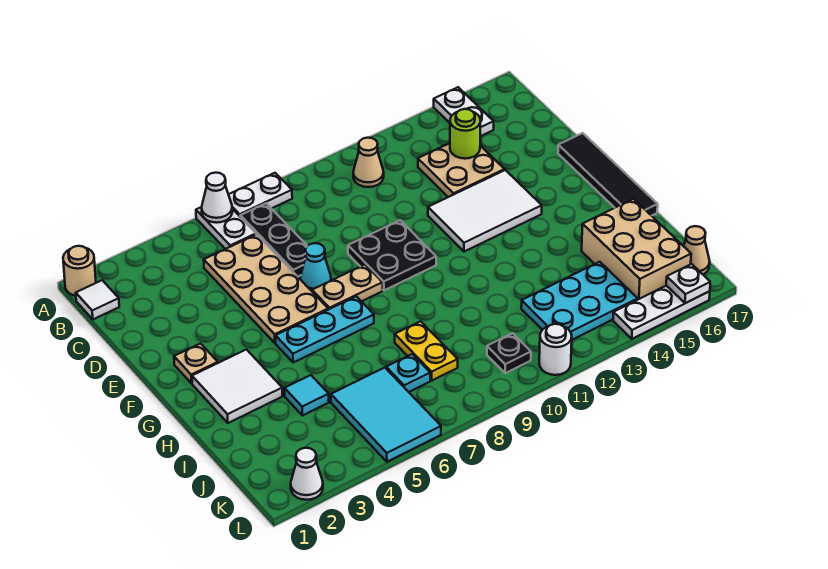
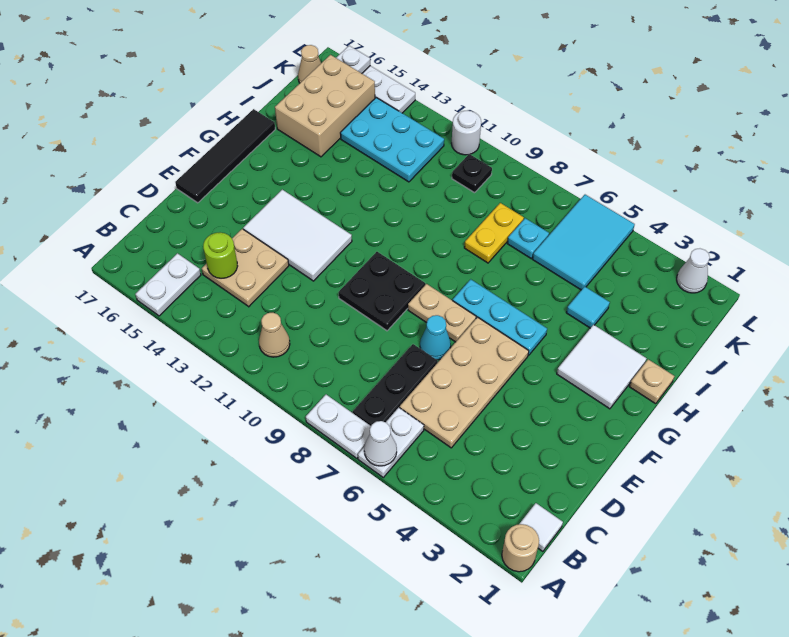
tan plate F2 level 1 -> tan plate H1 level 1

